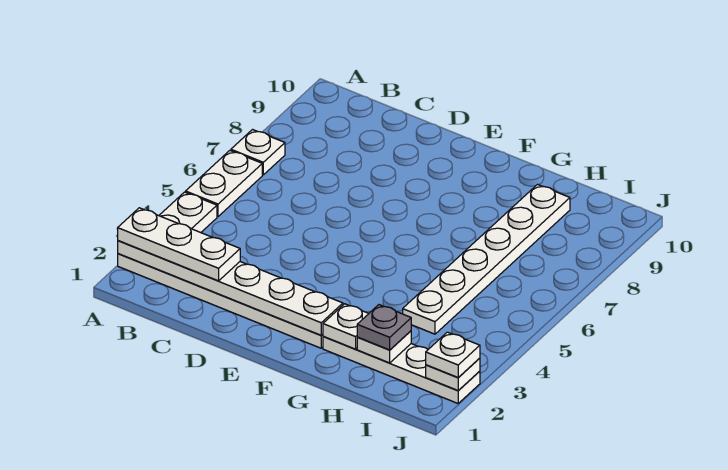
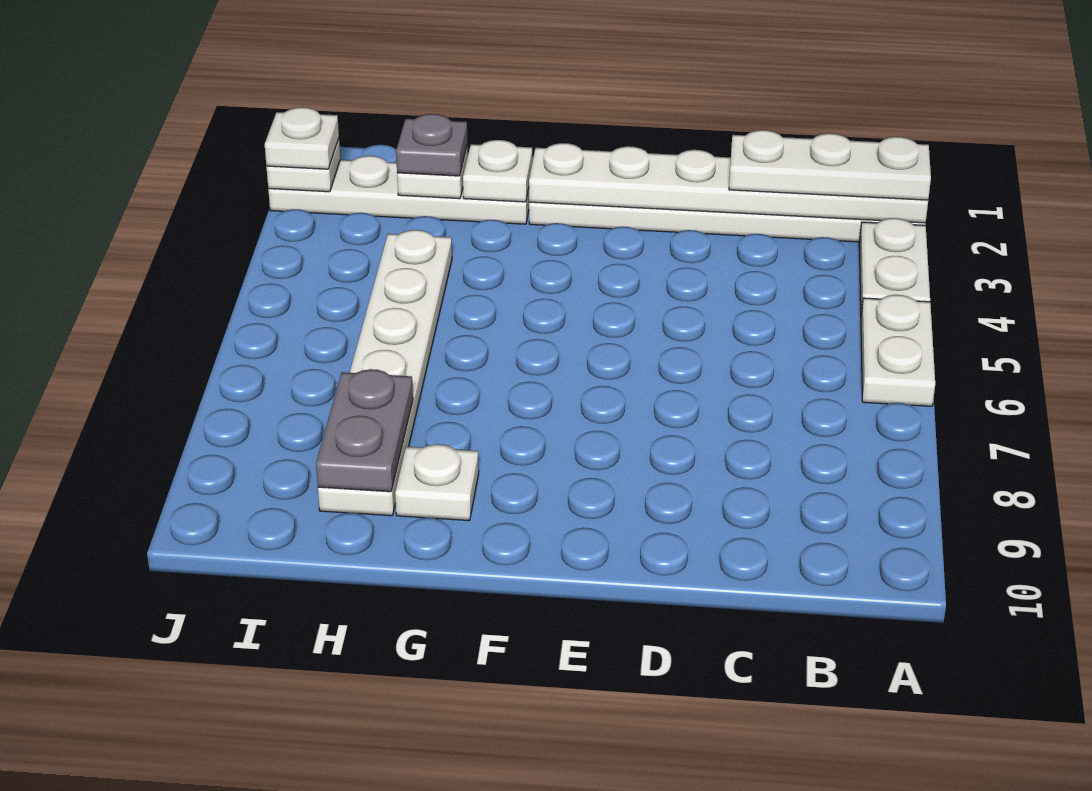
white plate A7 level 1 -> white plate G9 level 1
none -> grey plate H8:H9 level 2

